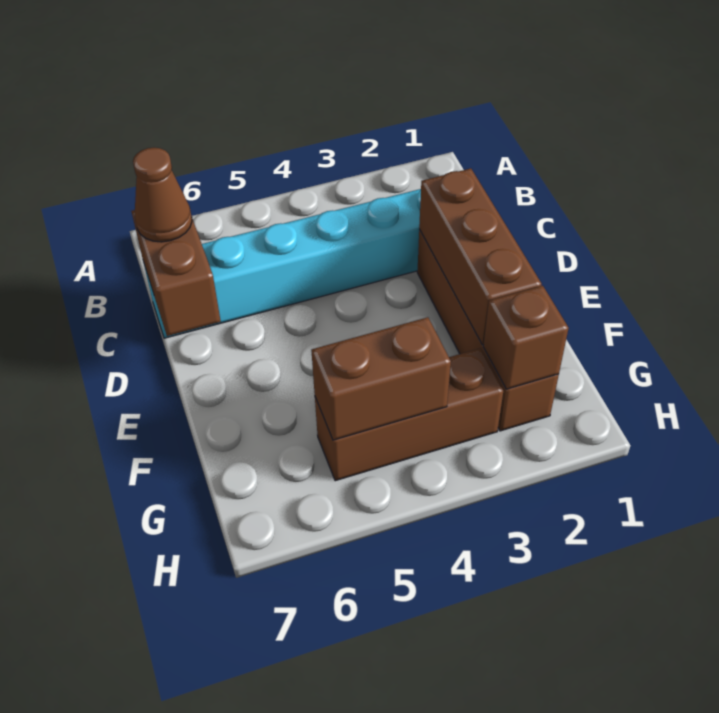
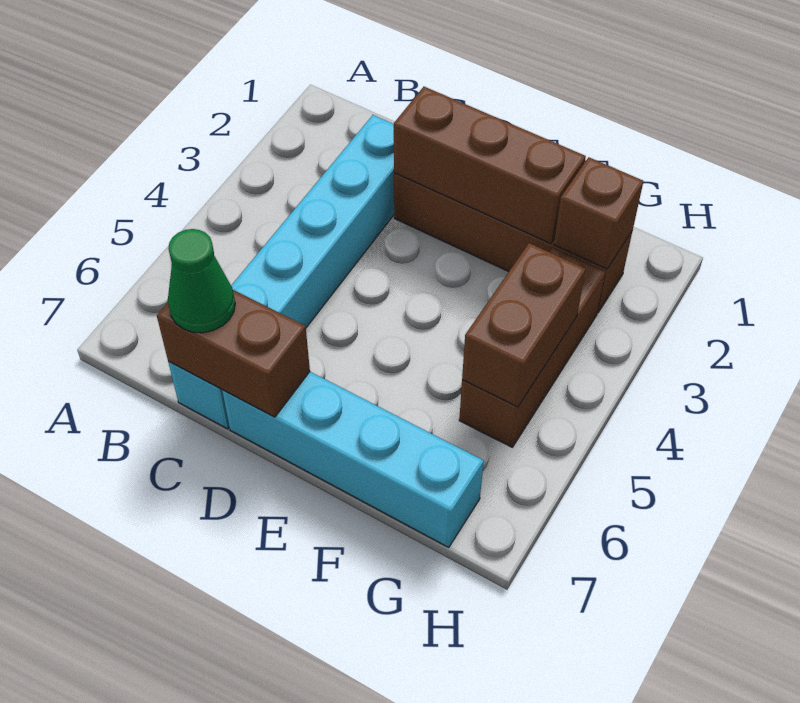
brown cone C7 level 3 -> green cone C7 level 3
none -> cyan brick D7:G7 level 1

